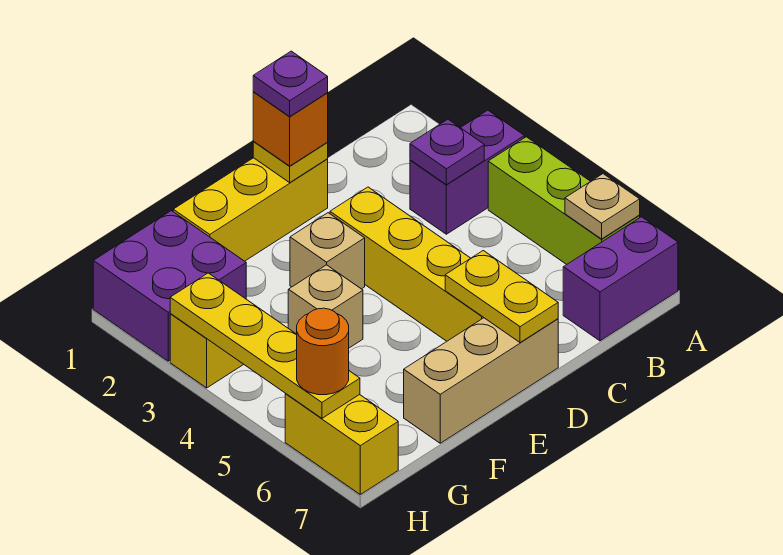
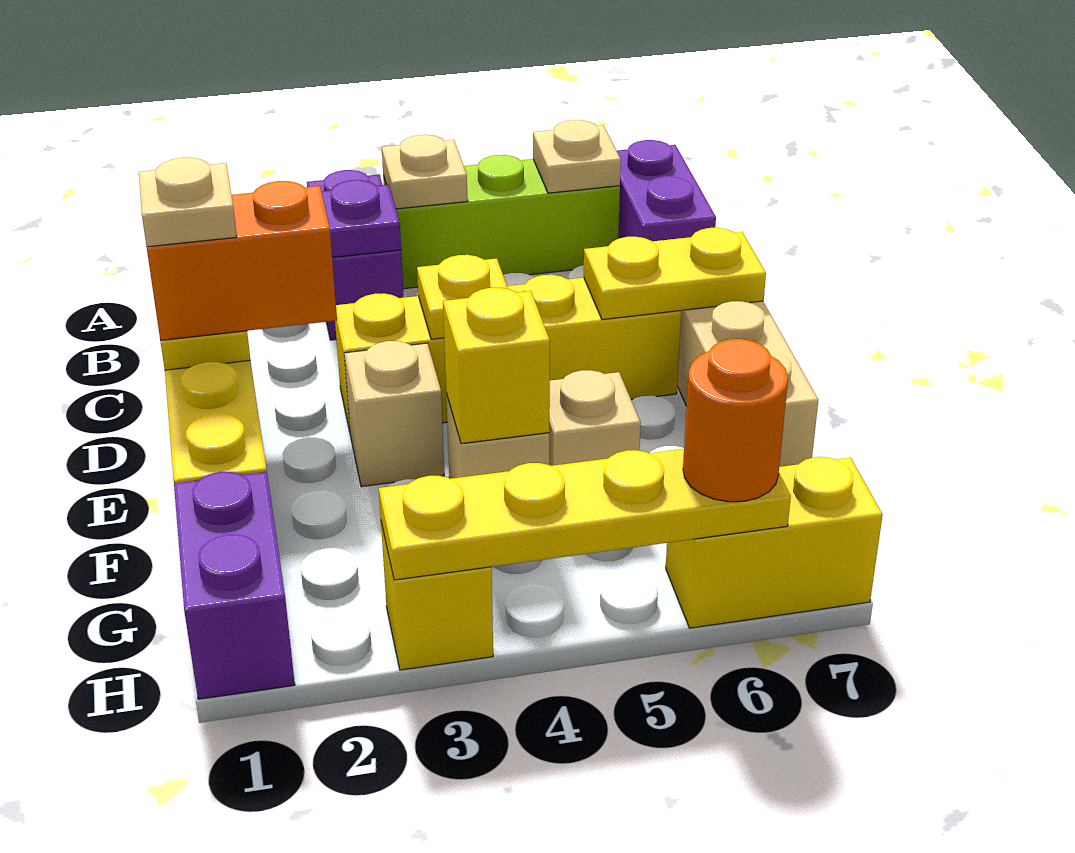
none -> tan plate A4 level 2
orange brick D1 level 3 -> orange brick D1:D2 level 3
purple plate D1 level 4 -> tan plate D1 level 4
none -> yellow plate D4 level 2
none -> yellow brick F4 level 2
none -> tan brick F5 level 1
purple brick G1:H2 level 1 -> purple brick G1:H1 level 1

